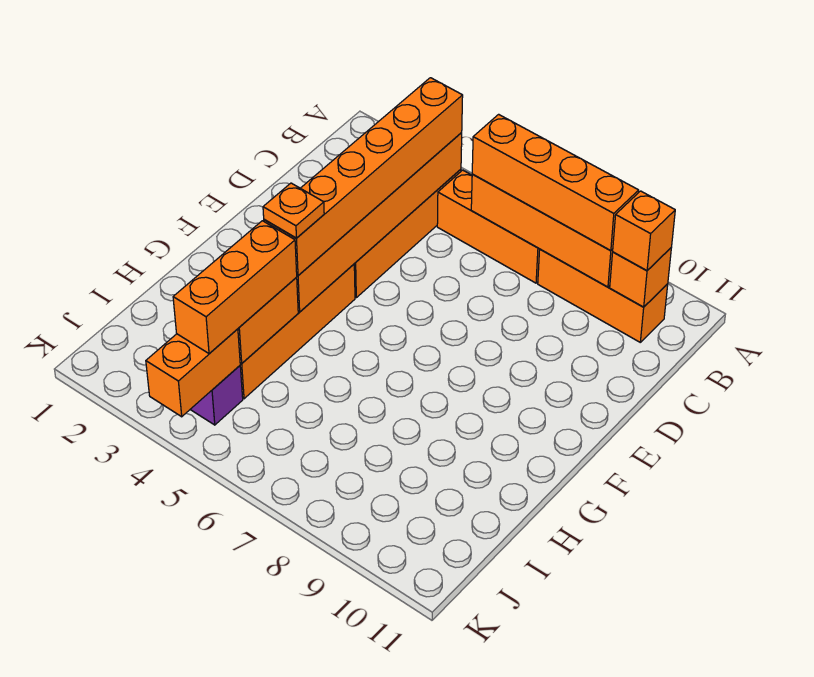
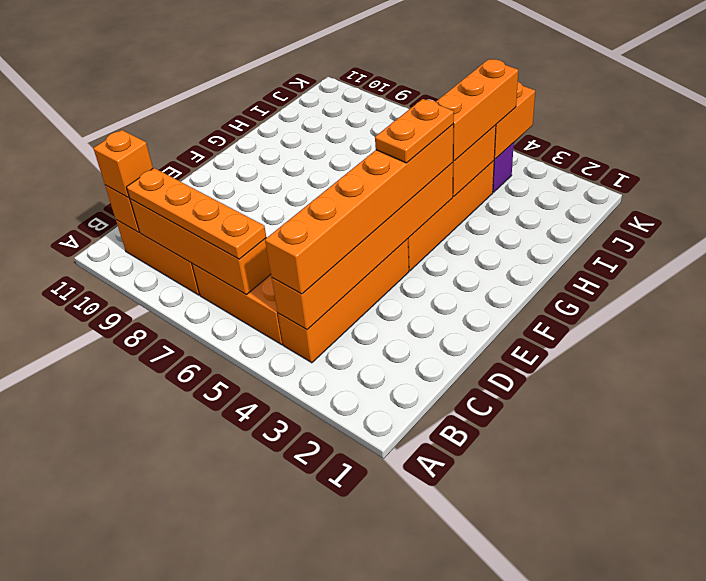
orange brick B6:B9 level 3 -> orange plate B6:B9 level 3
orange plate G4 level 4 -> orange plate F4:G4 level 4

